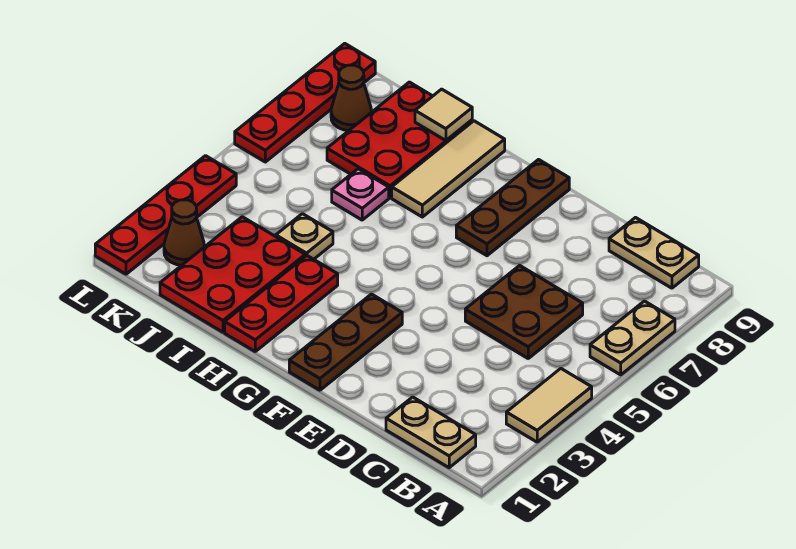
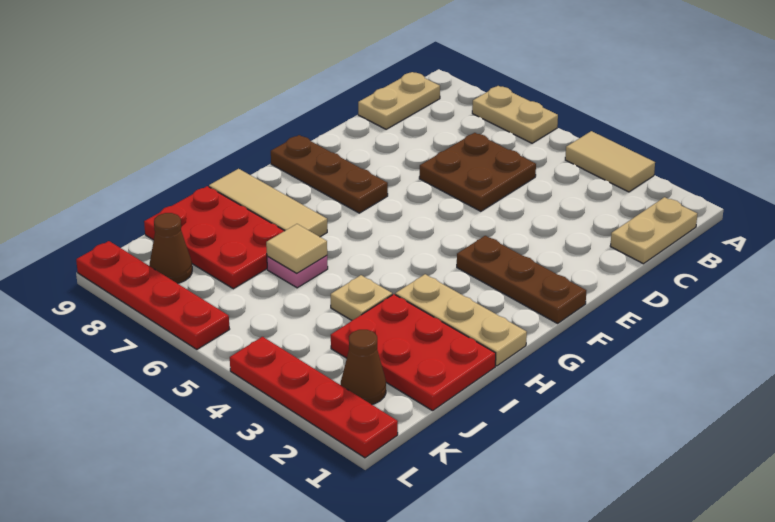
red plate H1:H3 level 1 -> tan plate H1:H3 level 1
tan tile I9 level 2 -> tan tile I6 level 2

